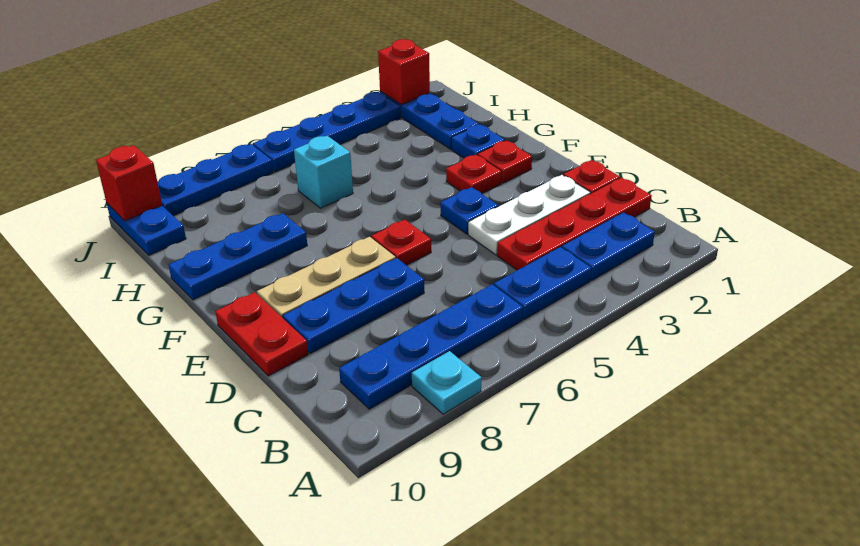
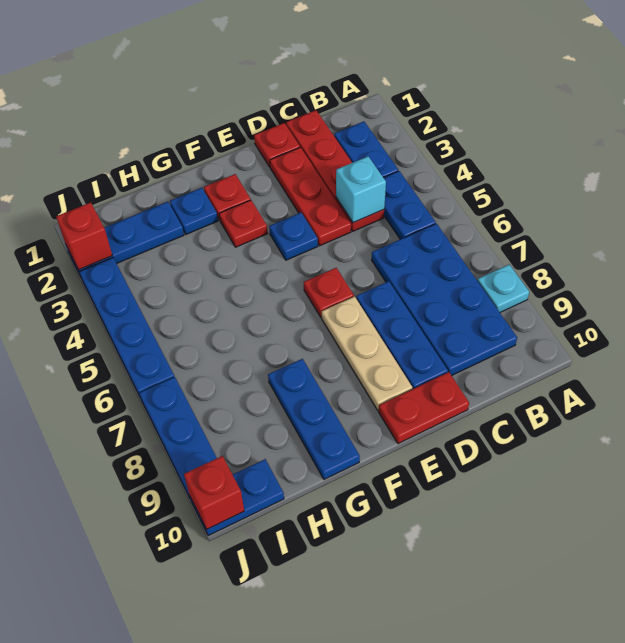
blue plate B6:B9 level 1 -> blue plate B6:C9 level 1
white plate D2:D4 level 1 -> red plate D2:D4 level 1
cyan brick H6 level 1 -> cyan brick C4 level 2

